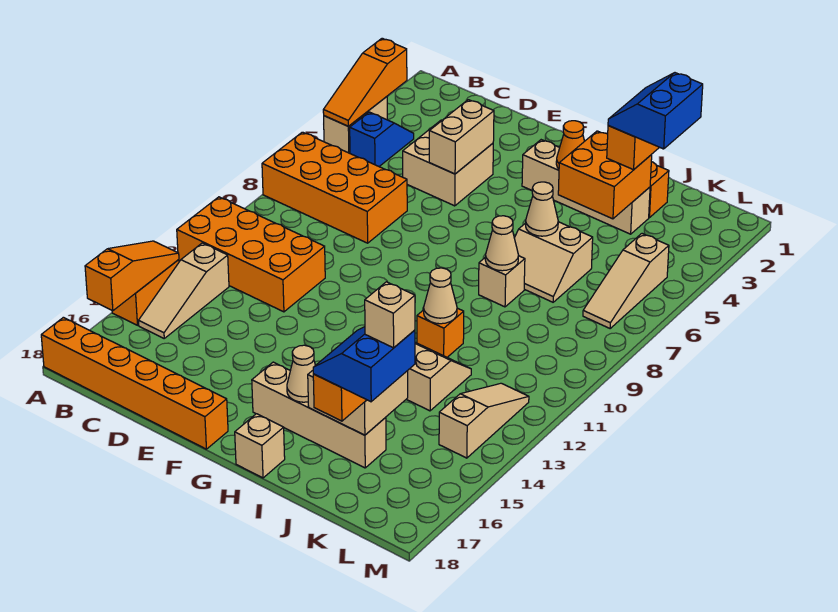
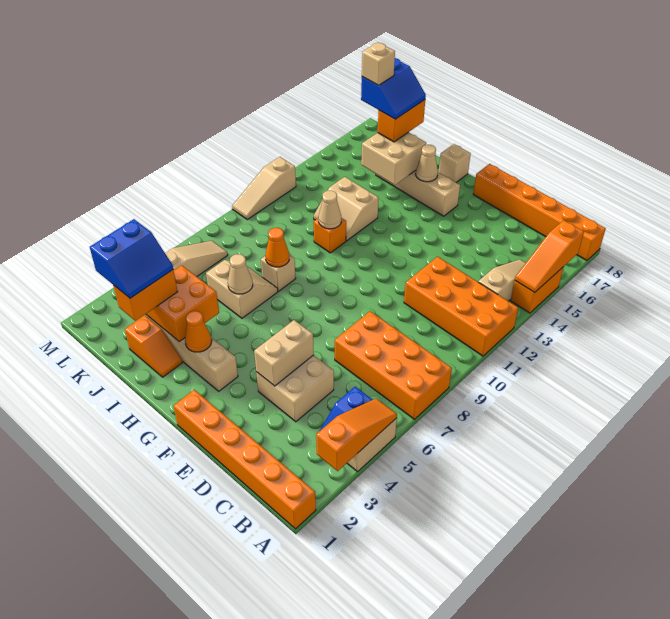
none -> orange brick A1:F1 level 1
tan cone I8 level 2 -> orange cone I8 level 2
tan slope L12:L14 level 1 top 14 -> tan slope M10:M12 level 1 top 12

